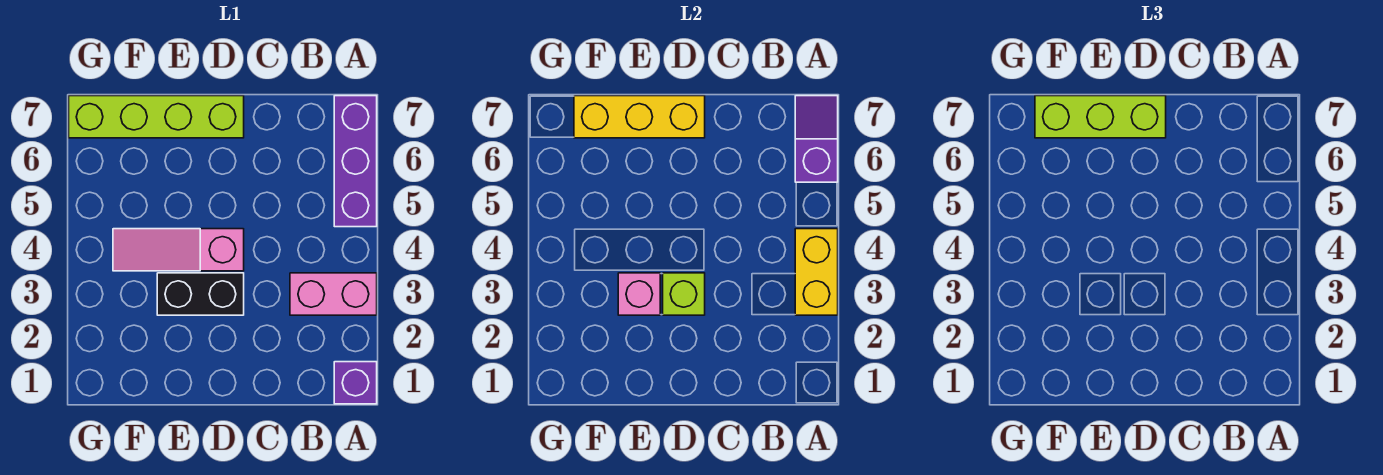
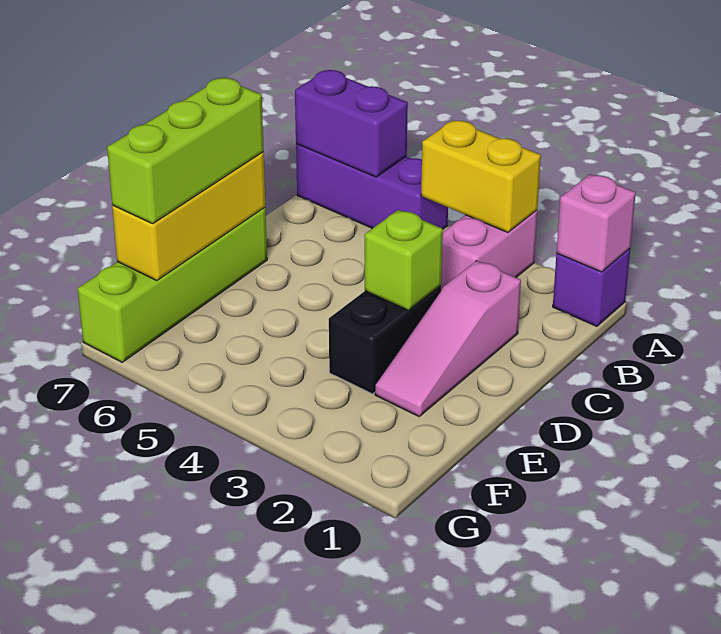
purple slope A6:A7 level 2 top 6 -> purple brick A6:A7 level 2
pink slope D4:F4 level 1 top D -> pink slope C2:E2 level 1 top C
pink brick E3 level 2 -> pink brick A1 level 2

